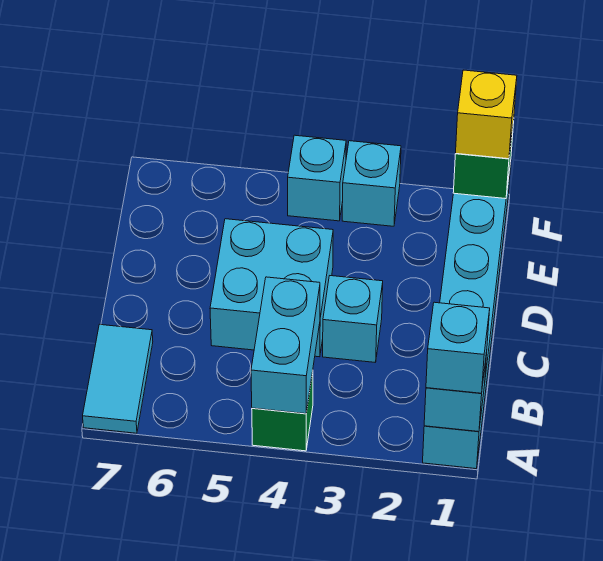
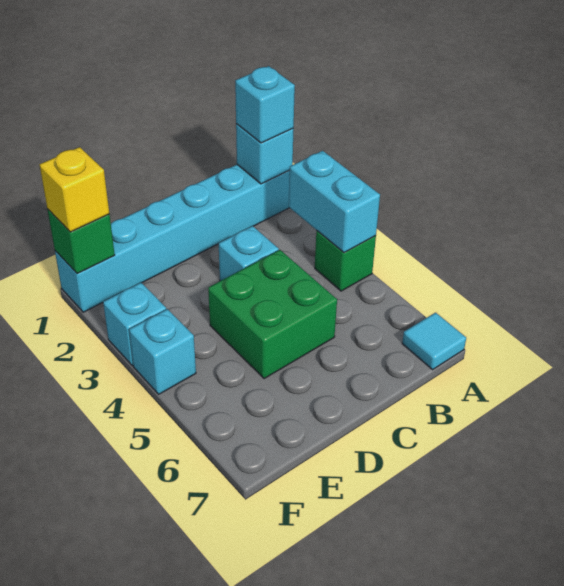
cyan brick A4:B4 level 2 -> cyan brick A3:A4 level 2
cyan tile A7:B7 level 1 -> cyan tile A7 level 1
cyan brick C4:D5 level 1 -> green brick C4:D5 level 1

